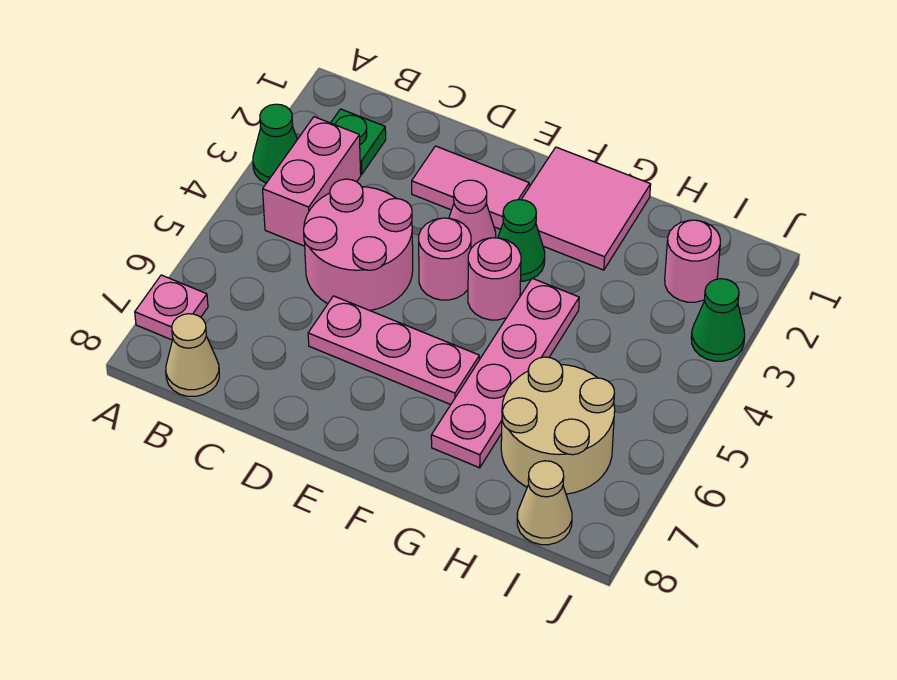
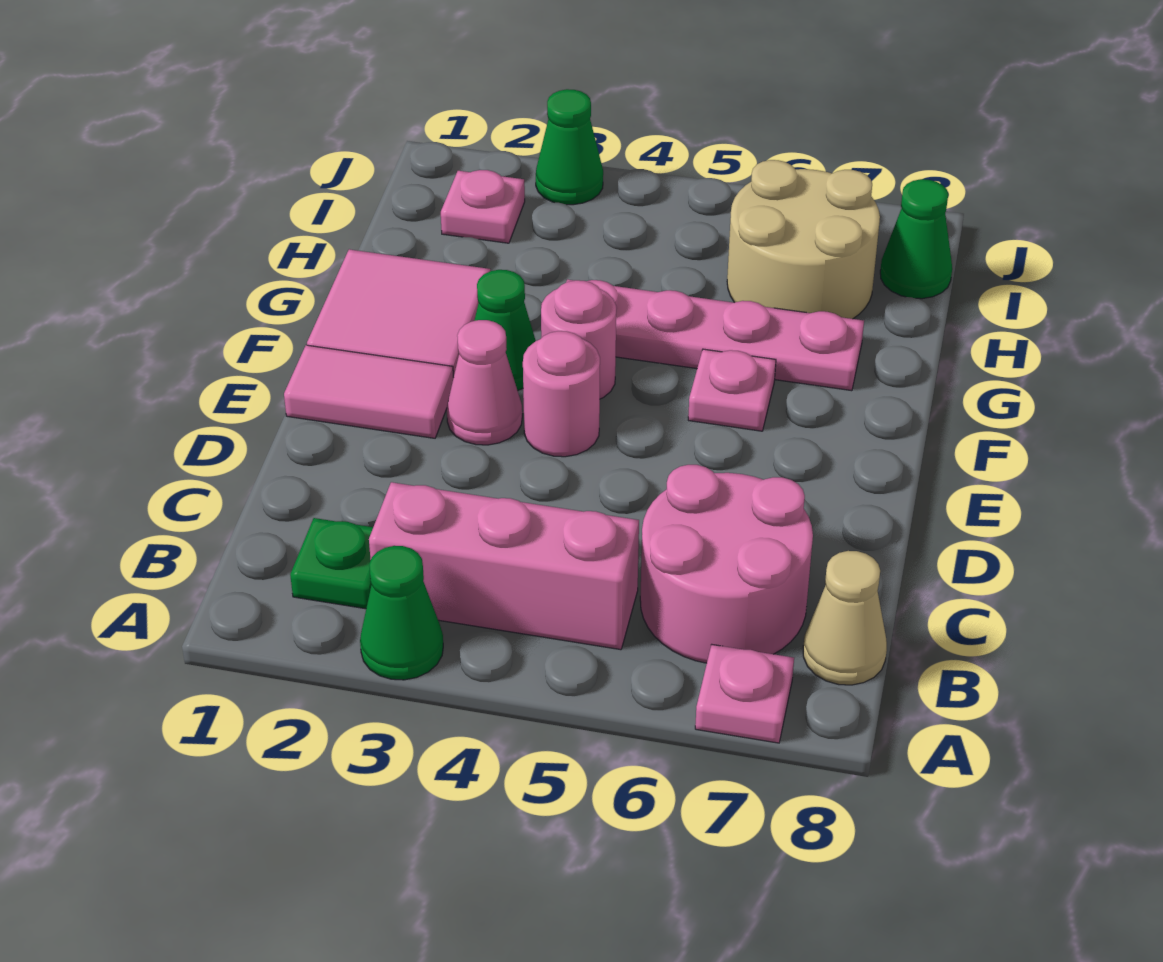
pink brick B3:B4 level 1 -> pink brick B3:B5 level 1
pink round brick C4:D5 level 1 -> pink round brick B6:C7 level 1
pink tile D2:E2 level 1 -> pink tile E1:E2 level 1
pink plate D6:F6 level 1 -> pink plate F6 level 1
pink round brick I2 level 1 -> pink plate I2 level 1
tan cone I8 level 1 -> green cone I8 level 1

